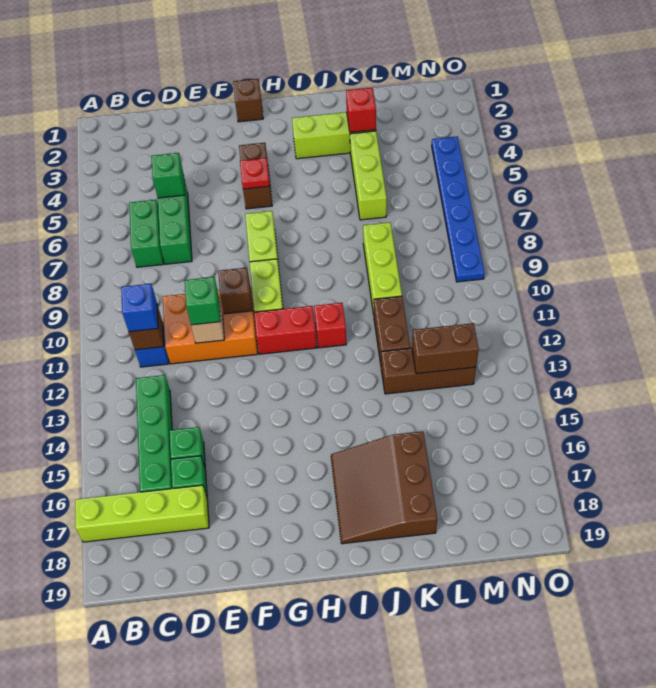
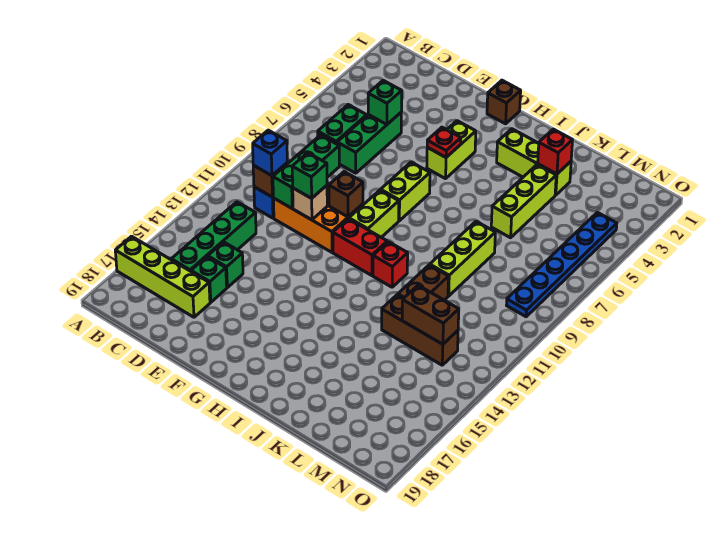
none -> green brick D9:D11 level 2
brown brick G4:G5 level 1 -> lime brick G4:G5 level 1
brown slope I16:K18 level 1 top K -> none

